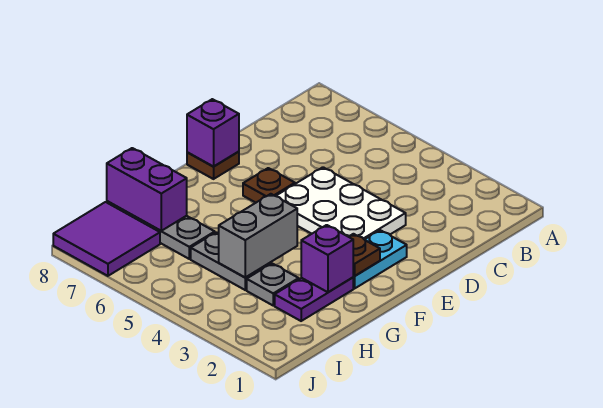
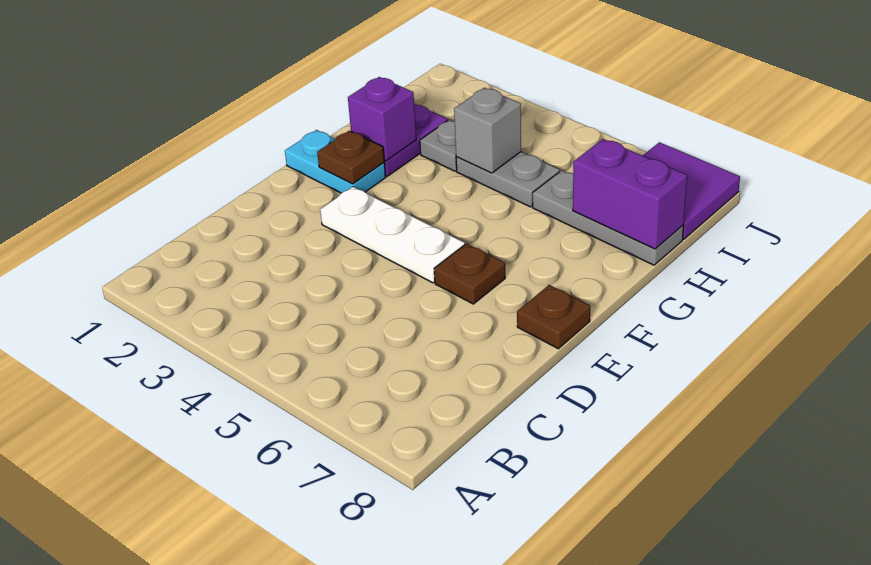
white plate D3:E5 level 1 -> white plate E3:E5 level 1
cyan plate E2:F2 level 1 -> cyan plate F1:F2 level 1
purple brick E8 level 2 -> none
grey brick G4:H4 level 2 -> grey brick H4 level 2

